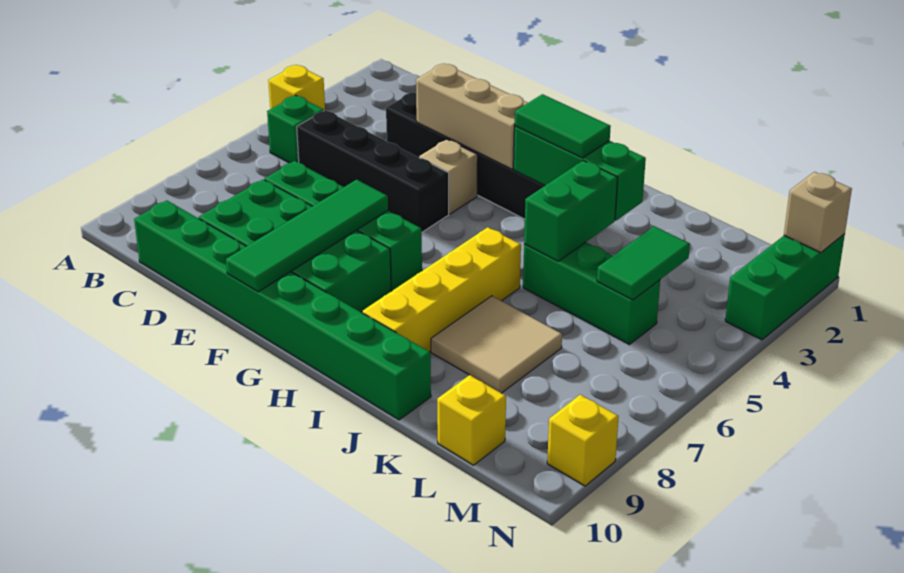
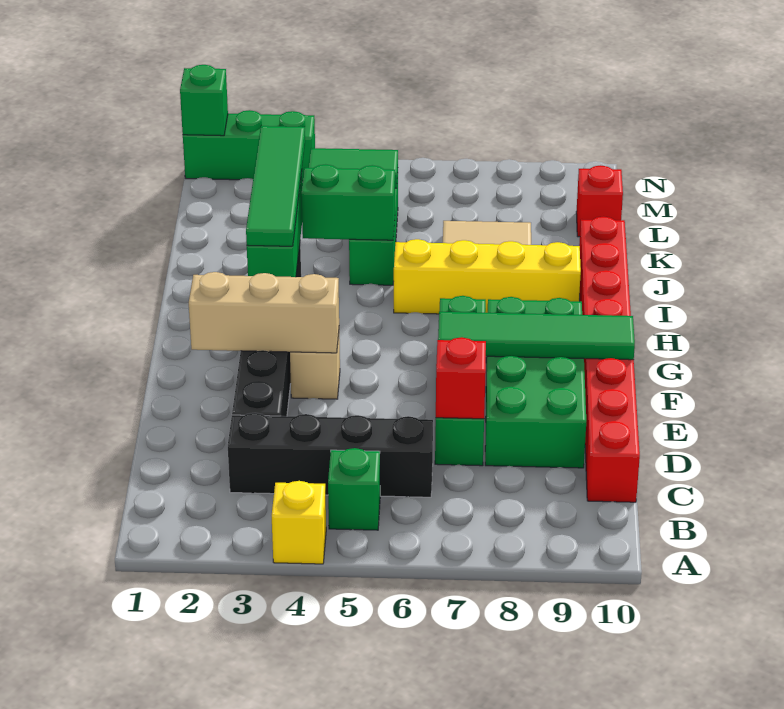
black brick C5:F5 level 1 -> black brick C3:C6 level 1
green brick C10:J10 level 1 -> red brick C10:J10 level 1
none -> red brick D7 level 2
tan brick E3:G3 level 2 -> tan brick F2:F4 level 2
green tile H3:I3 level 3 -> green tile H3:K3 level 3
yellow brick L10 level 1 -> red brick L10 level 1
tan brick N1 level 2 -> green brick N1 level 2
yellow brick N9 level 1 -> none

